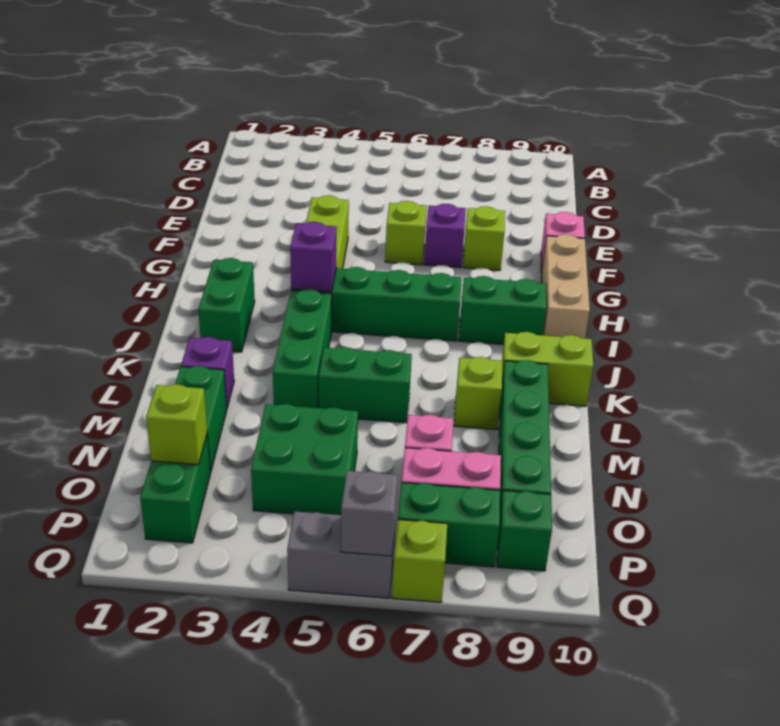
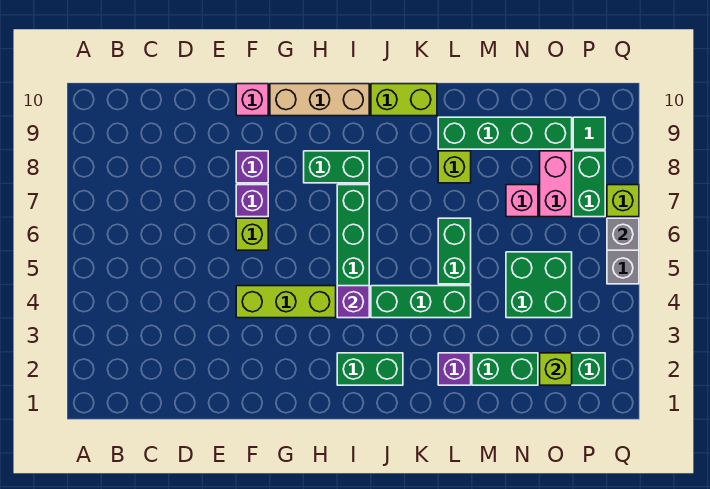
lime brick F8 level 1 -> purple brick F8 level 1
green brick I8:I9 level 1 -> green brick H8:I8 level 1
lime brick K9:K10 level 1 -> lime brick J10:K10 level 1
green brick P9 level 1 -> green tile P9 level 1

